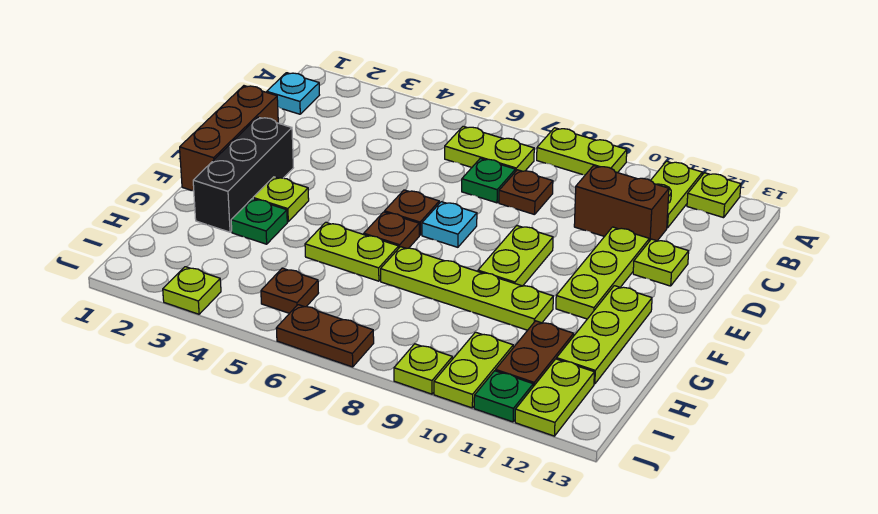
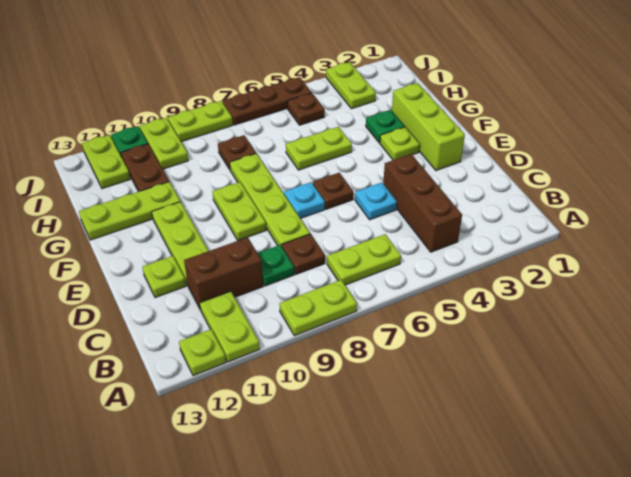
cyan plate B1 level 1 -> cyan plate D5 level 1
green plate C7 level 1 -> green plate C9 level 1
brown brick D1:F1 level 1 -> brown brick B4:D4 level 1
black brick E2:G2 level 1 -> lime brick E2:G2 level 1
brown plate F6 level 1 -> brown plate H8 level 1
lime plate F12:H12 level 1 -> lime plate G11:G13 level 1
lime plate G7:G10 level 1 -> lime plate D8:G8 level 1
lime plate J3 level 1 -> lime plate I3:J3 level 1
brown plate J6:J7 level 1 -> brown plate J5:J7 level 1
lime plate J9 level 1 -> lime plate J8:J9 level 1

